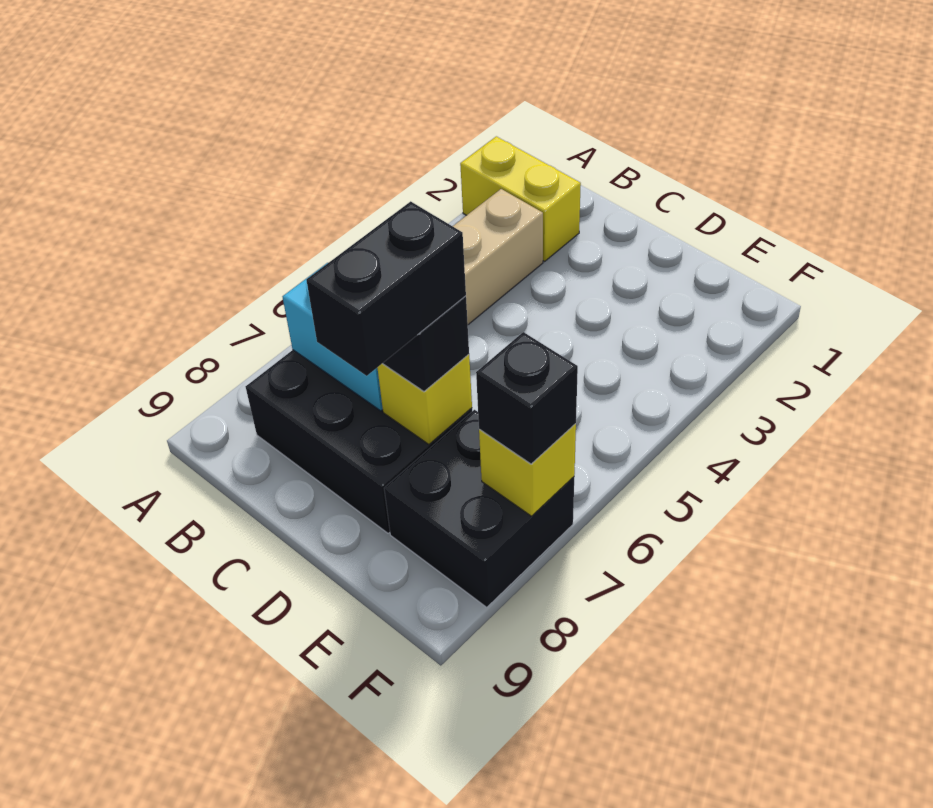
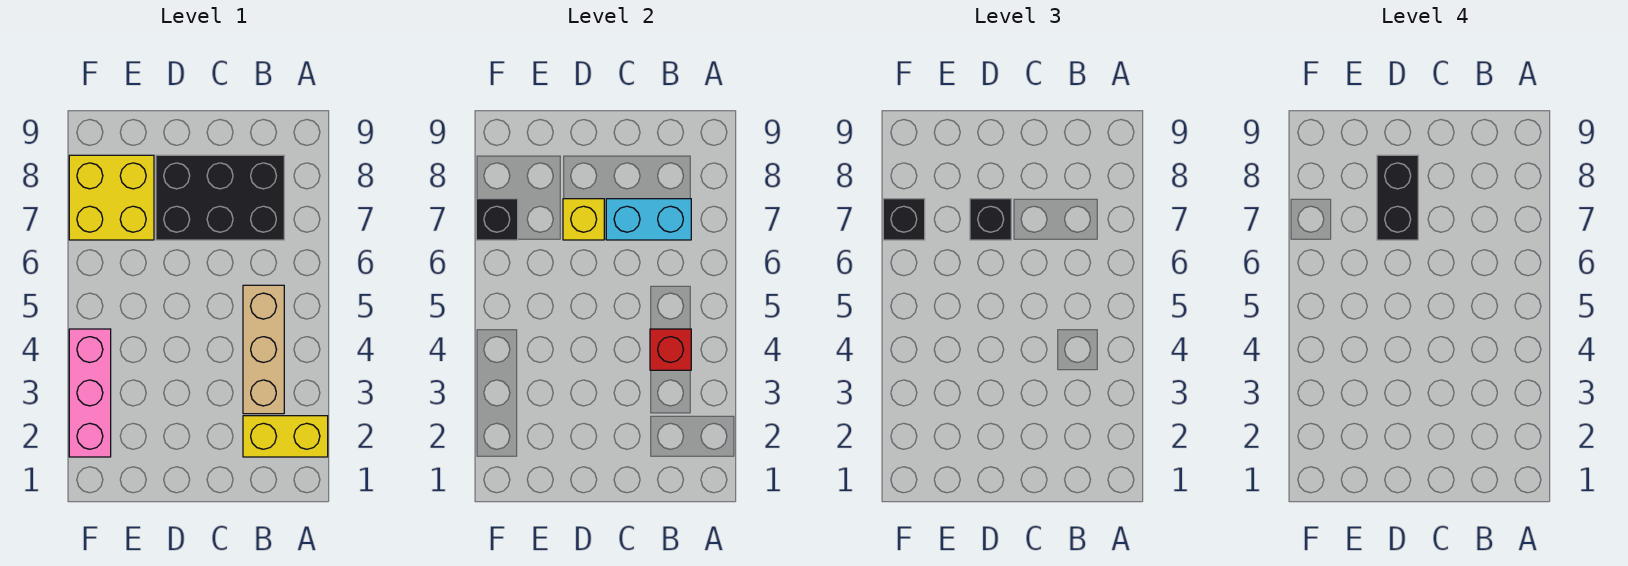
none -> red brick B4 level 2
black brick E7:F8 level 1 -> yellow brick E7:F8 level 1
none -> pink brick F2:F4 level 1
yellow brick F7 level 2 -> black brick F7 level 2

